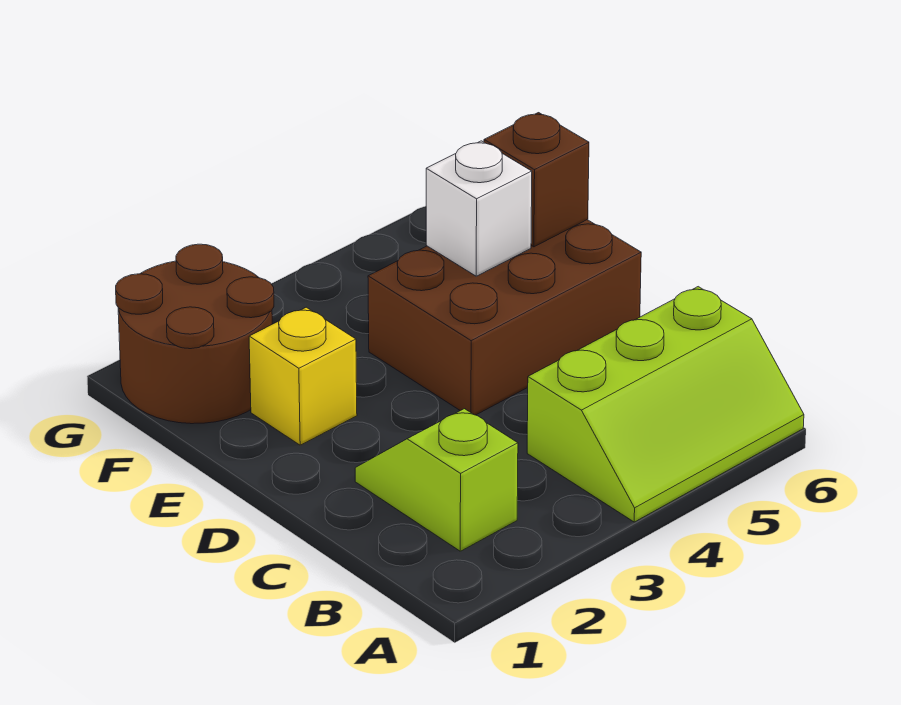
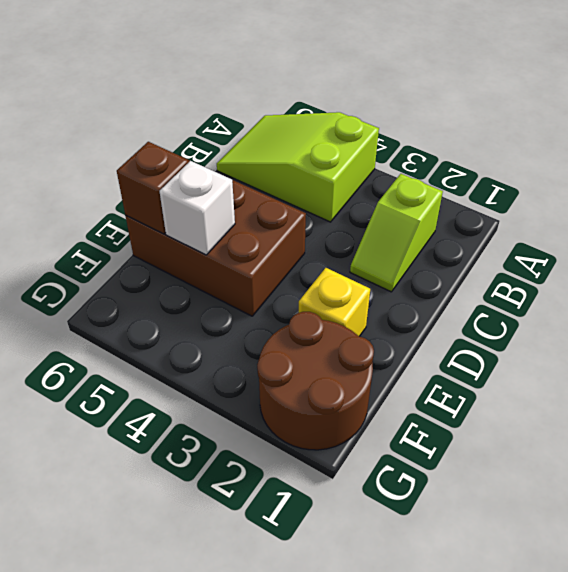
lime slope A4:B6 level 1 top B -> lime slope A4:B6 level 1 top 4

